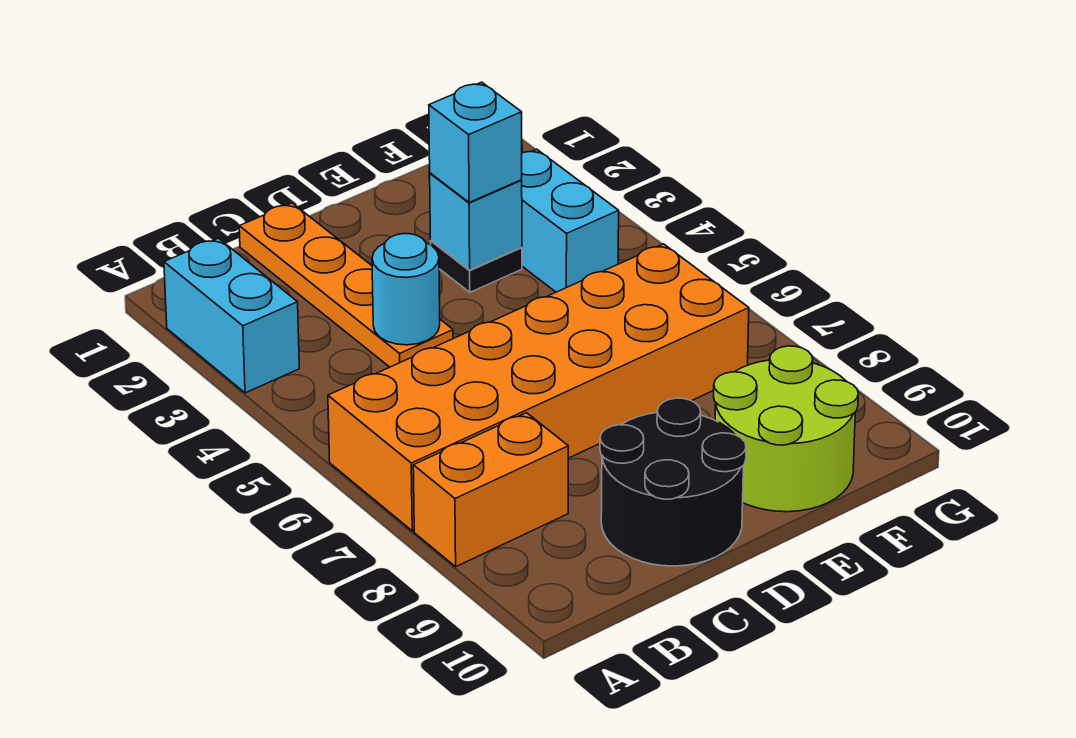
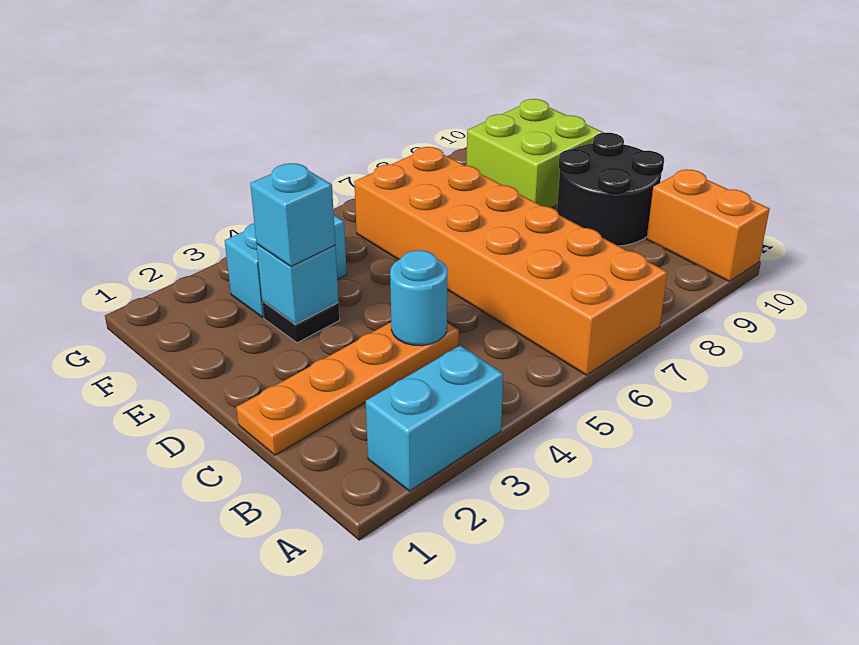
orange brick A8:B8 level 1 -> orange brick A10:B10 level 1
lime round brick E9:F10 level 1 -> lime brick E9:F10 level 1

